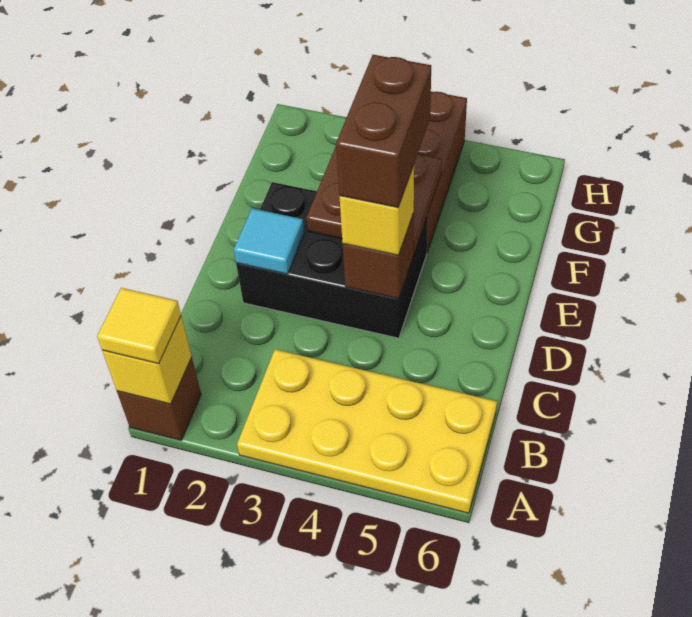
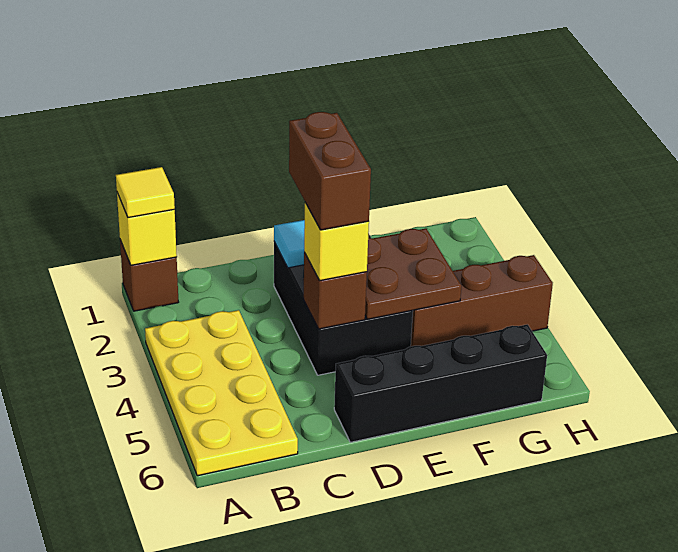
brown brick D4:E4 level 4 -> brown brick D3:D4 level 4
none -> black brick D6:G6 level 1

